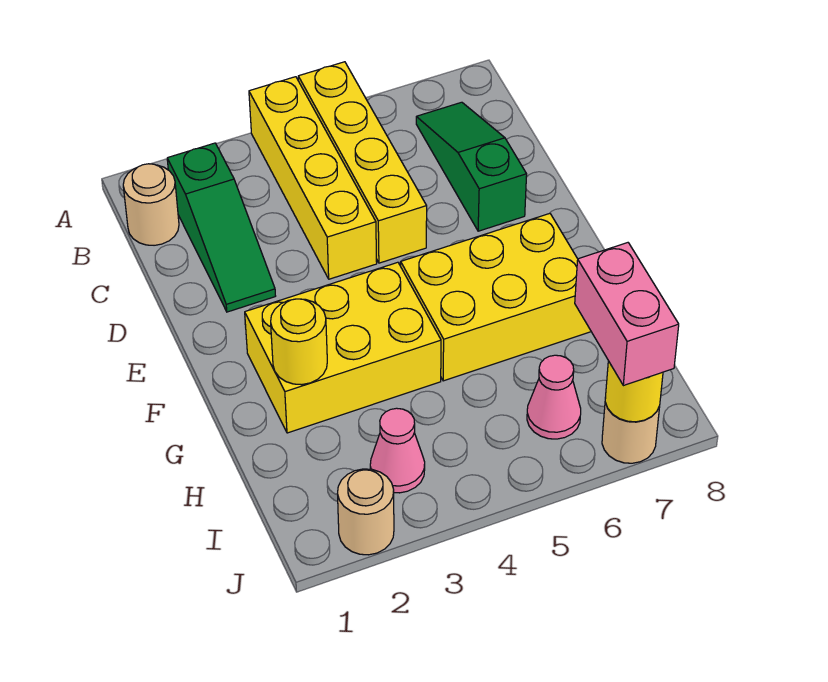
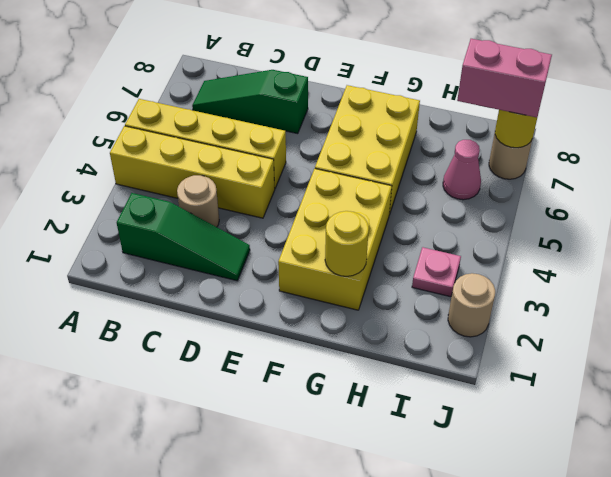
tan round brick B1 level 1 -> tan round brick C3 level 1
pink cone I3 level 1 -> pink plate I3 level 1

